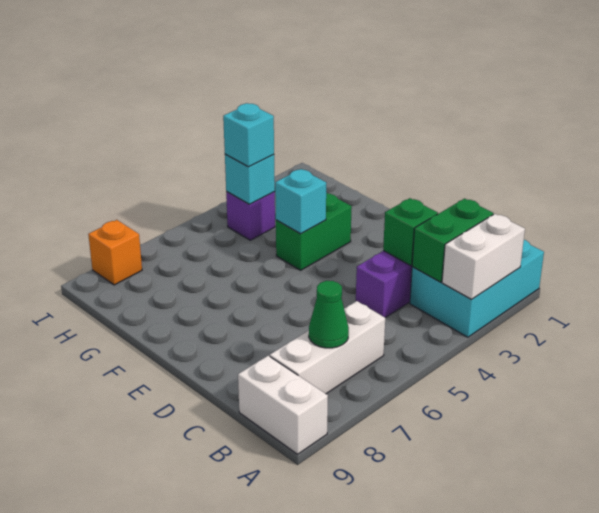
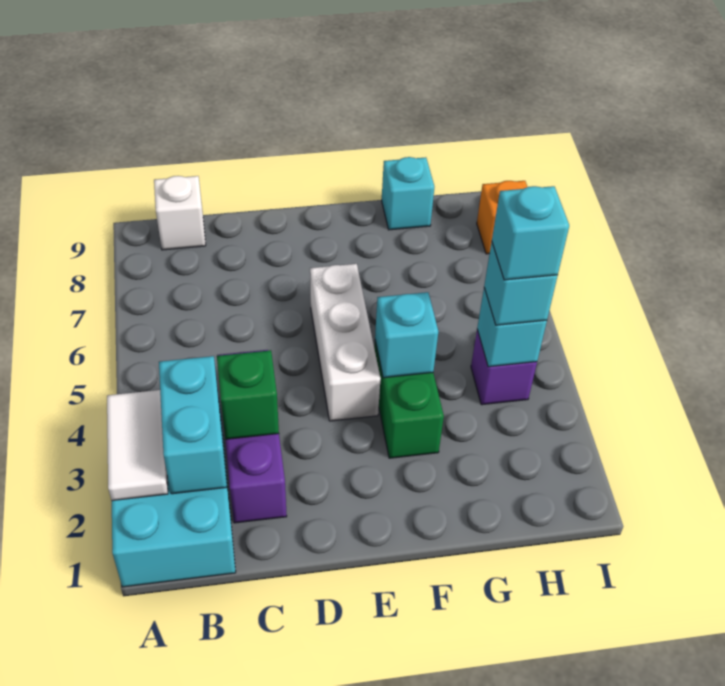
white brick A2:A3 level 2 -> white tile A2:A3 level 2
white brick A9:B9 level 1 -> white brick B9 level 1
green brick B2:B3 level 2 -> cyan brick B2:B3 level 2
white brick B6:B8 level 1 -> white brick E4:E6 level 1
green cone B7 level 2 -> none
none -> cyan brick G9 level 1
none -> cyan brick H4 level 4

